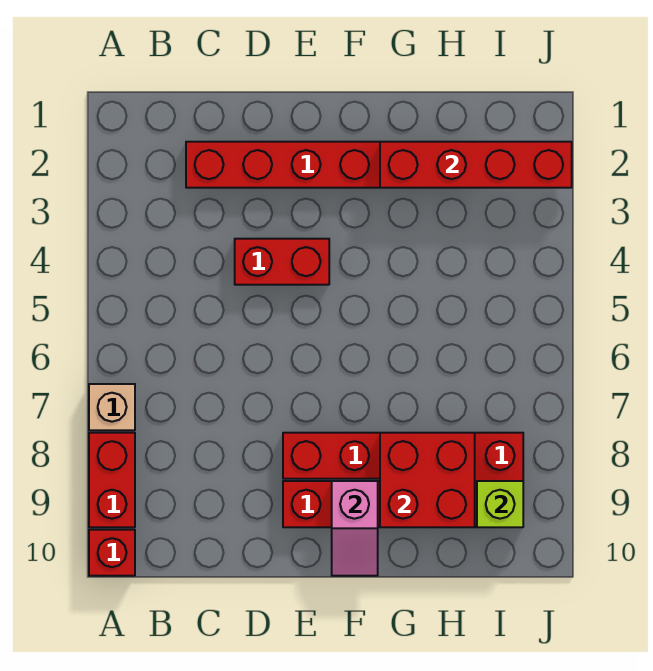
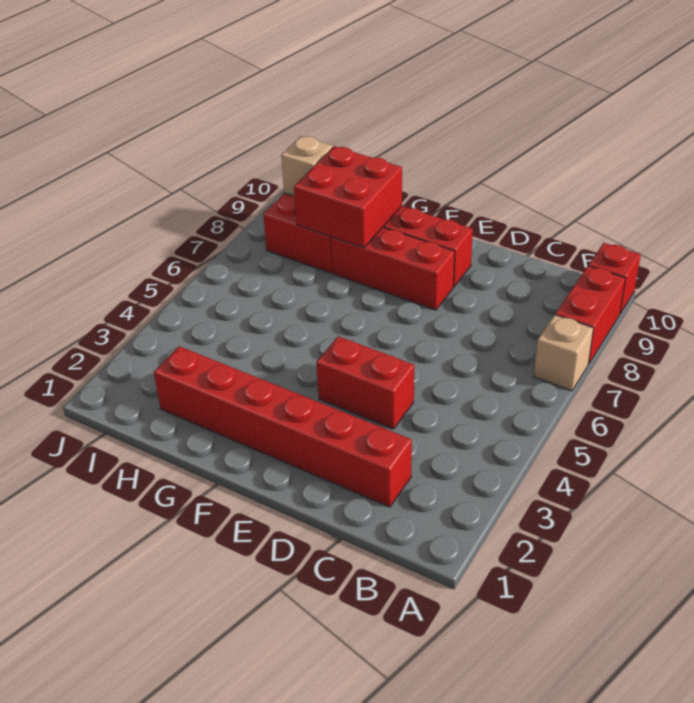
pink slope F9:F10 level 2 top 9 -> none
red brick G2:J2 level 2 -> none
lime brick I9 level 2 -> tan brick I9 level 2

